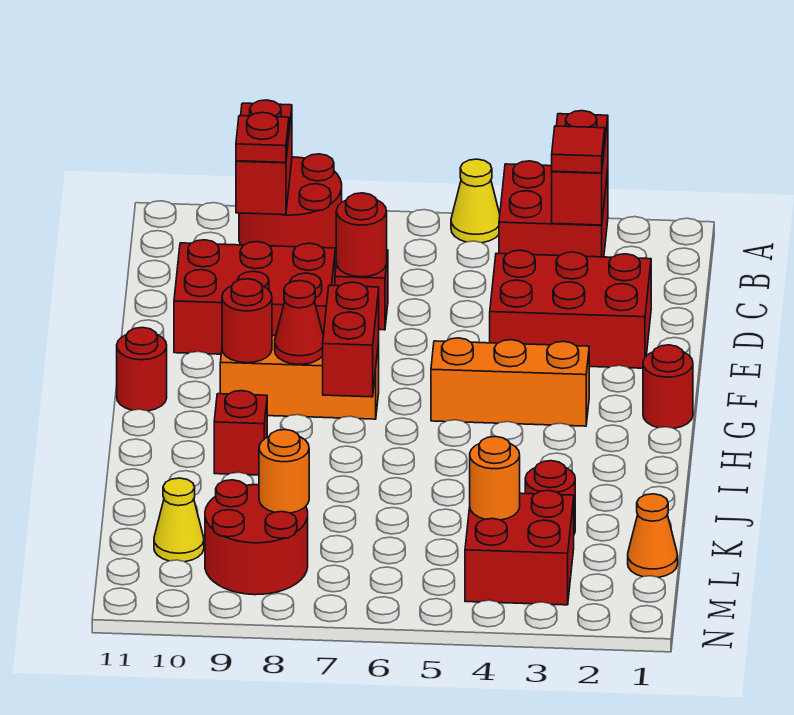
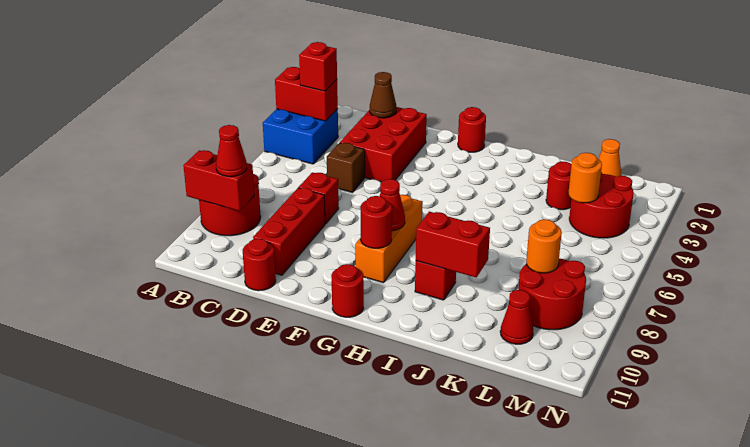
red brick A3:B4 level 1 -> blue brick A3:B4 level 1
yellow cone A5 level 1 -> none
red tile B3 level 3 -> red brick B3 level 3
red plate B9 level 3 -> red cone B9 level 3
none -> brown cone D2 level 2
none -> brown brick D5 level 1
red round brick D7 level 2 -> red round brick D11 level 1
red brick D8:E10 level 1 -> red brick D8:D10 level 1
orange brick G3:G5 level 1 -> none
red brick G7:H7 level 2 -> red brick I9:J9 level 2
red brick L3:M4 level 1 -> red round brick L3:M4 level 1
yellow cone L10 level 1 -> red cone L10 level 1

